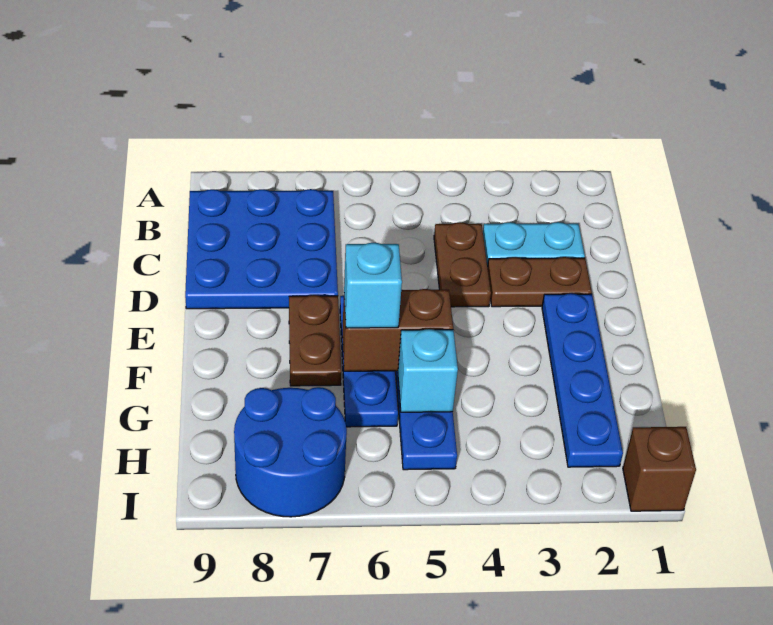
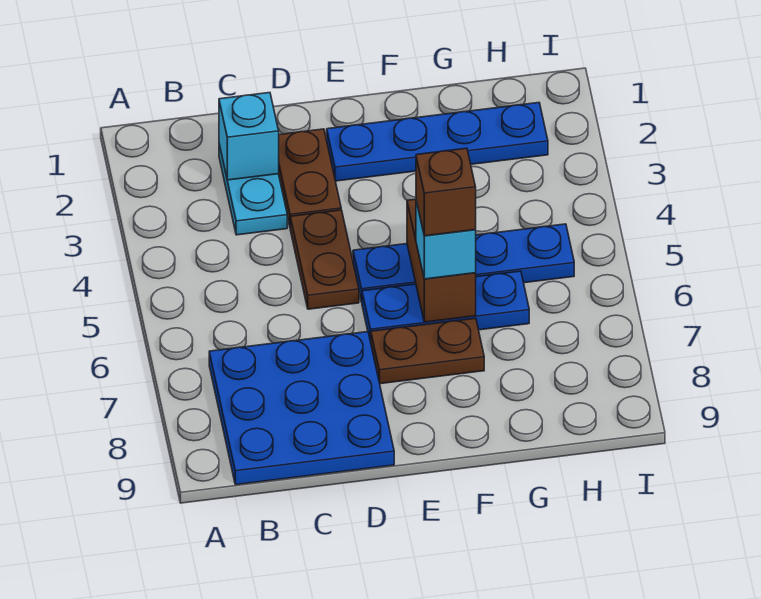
brown plate C4:D4 level 1 -> brown plate D4:D5 level 1
cyan brick G5 level 2 -> cyan brick C2 level 2
blue round brick H7:I8 level 1 -> none
brown brick I1 level 1 -> brown brick F6 level 4

